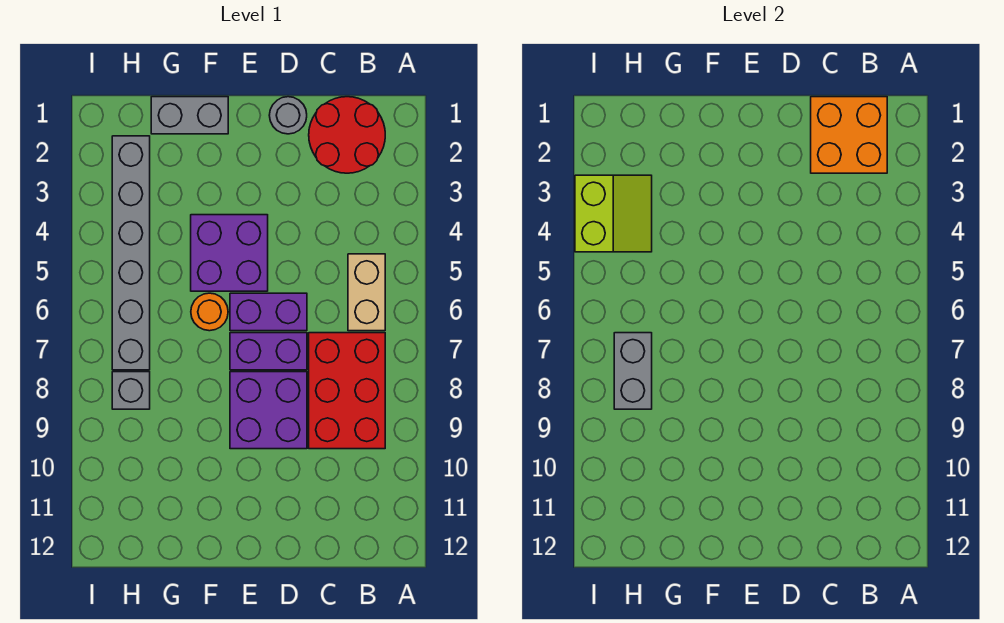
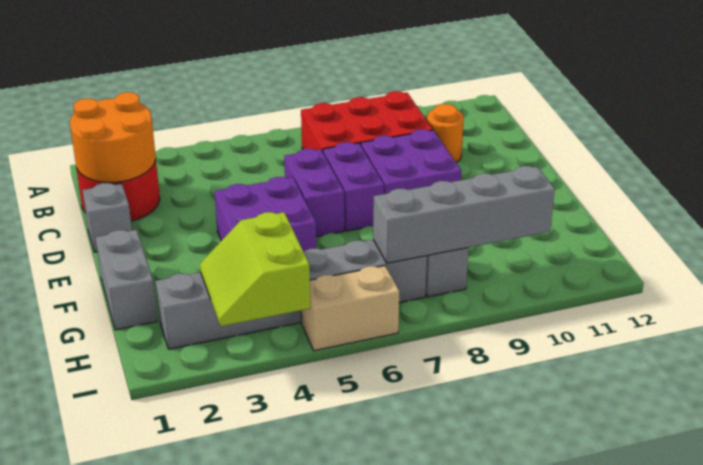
orange brick B1:C2 level 2 -> orange round brick B1:C2 level 2
tan brick B5:B6 level 1 -> tan brick I5:I6 level 1
grey round brick D1 level 1 -> grey brick D1 level 1
orange round brick F6 level 1 -> orange round brick C10 level 1
lime slope H3:I4 level 2 top I -> lime slope H3:I4 level 2 top 4
grey brick H7:H8 level 2 -> grey brick H7:H10 level 2

